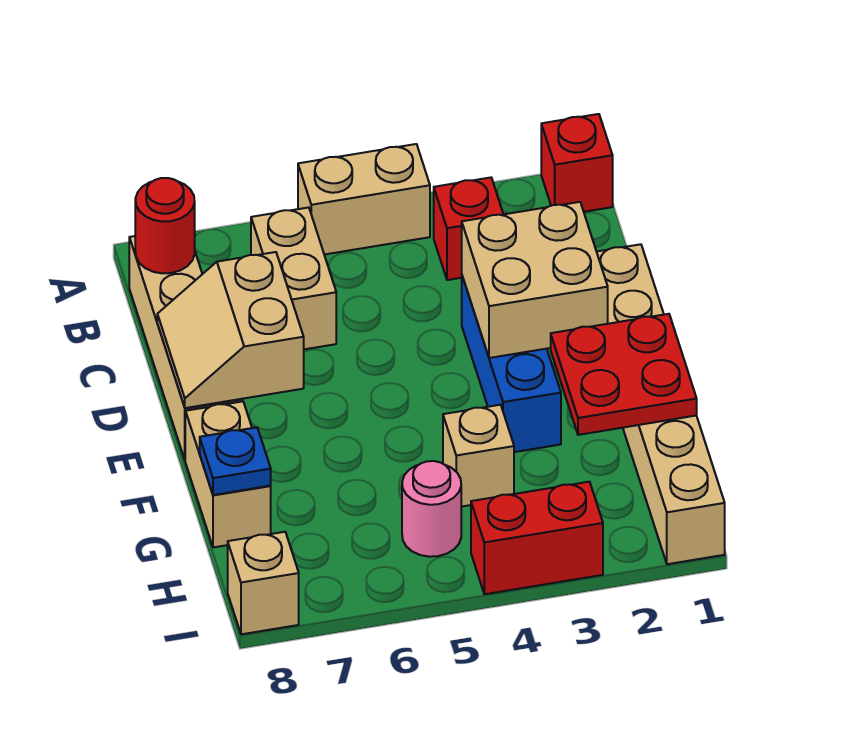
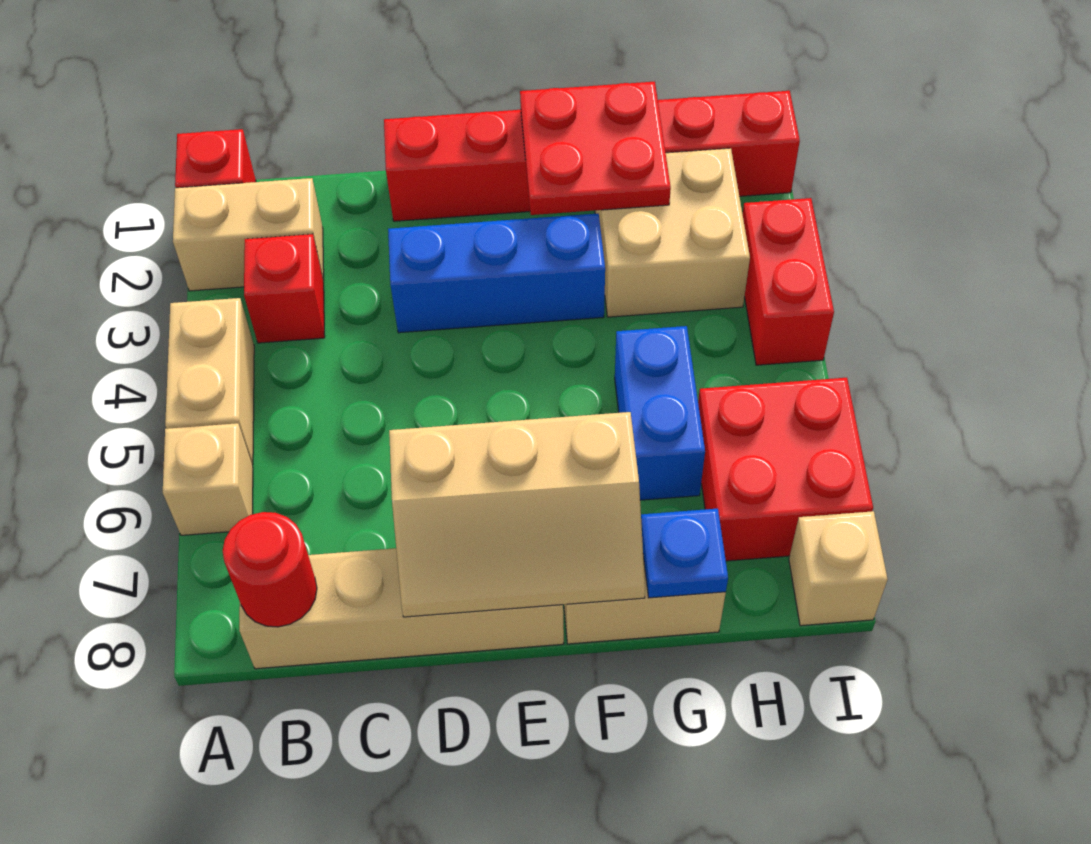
tan brick B6:C6 level 1 -> tan brick A2:B2 level 1
tan brick D1:I1 level 1 -> red brick D1:I1 level 1
tan brick D2:E3 level 2 -> tan brick G2:H3 level 1
tan slope D7:E8 level 2 top 7 -> tan slope D7:F8 level 2 top 7
tan brick G4 level 1 -> tan brick A6 level 1
none -> blue brick G5:G6 level 1
pink round brick H5 level 1 -> none
none -> red brick H6:I7 level 1

